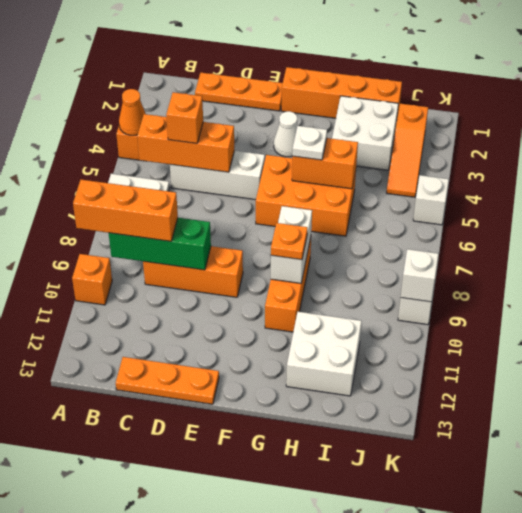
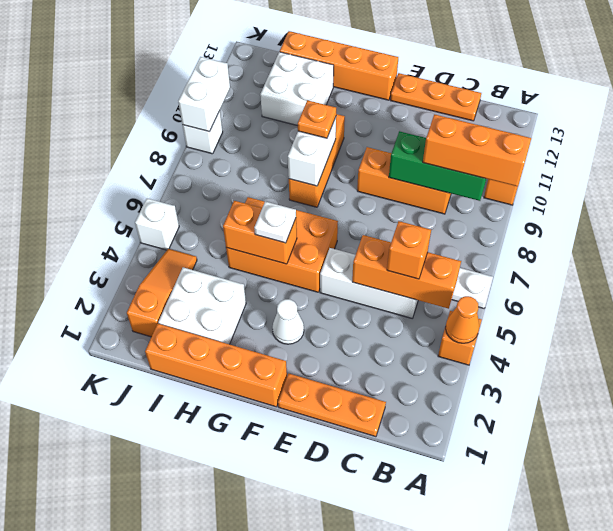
none -> orange brick F13:I13 level 1
white brick K9 level 2 -> white brick K9:K10 level 2

